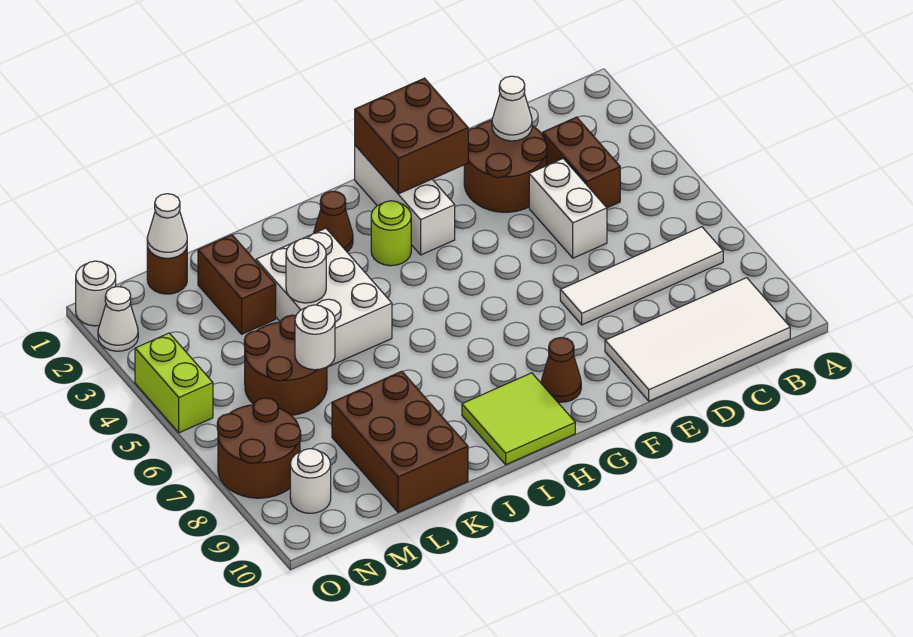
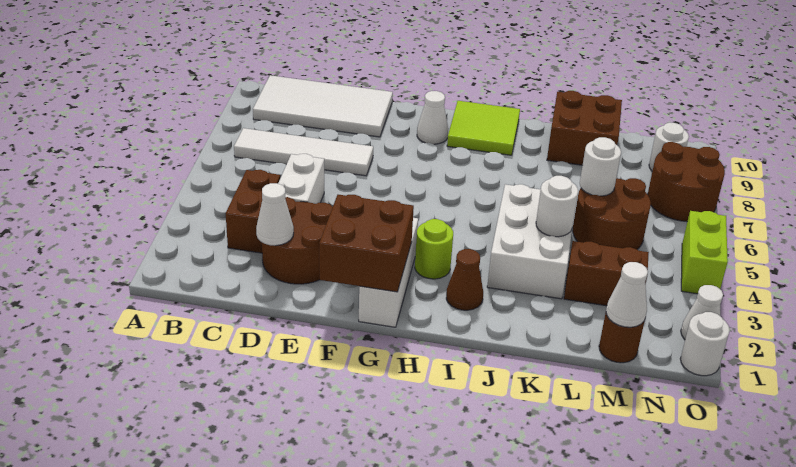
brown cone G9 level 1 -> white cone G9 level 1
brown brick K8:L10 level 1 -> brown brick K9:L10 level 1
brown brick L2:L3 level 1 -> brown brick L3:M3 level 1

